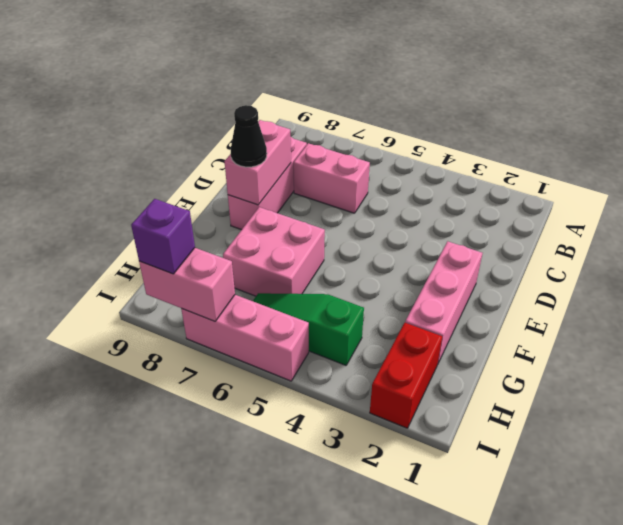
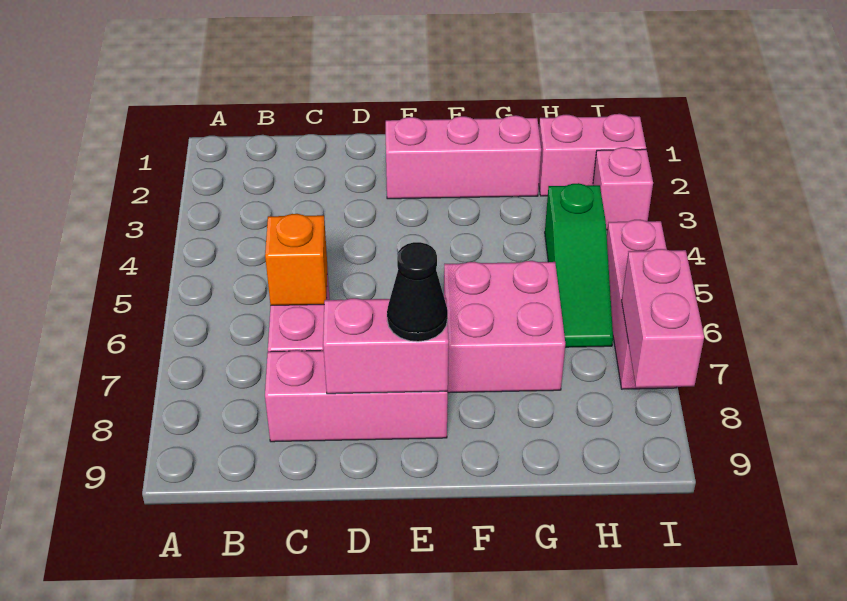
none -> orange brick C6 level 2
red brick H2:I2 level 1 -> pink brick H2:I2 level 1
none -> pink brick I3 level 1
purple brick I8 level 3 -> none

